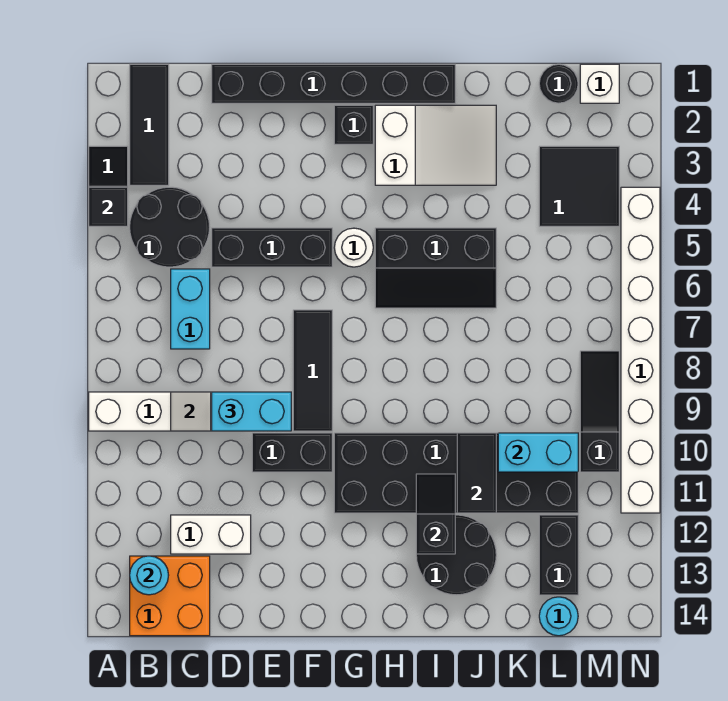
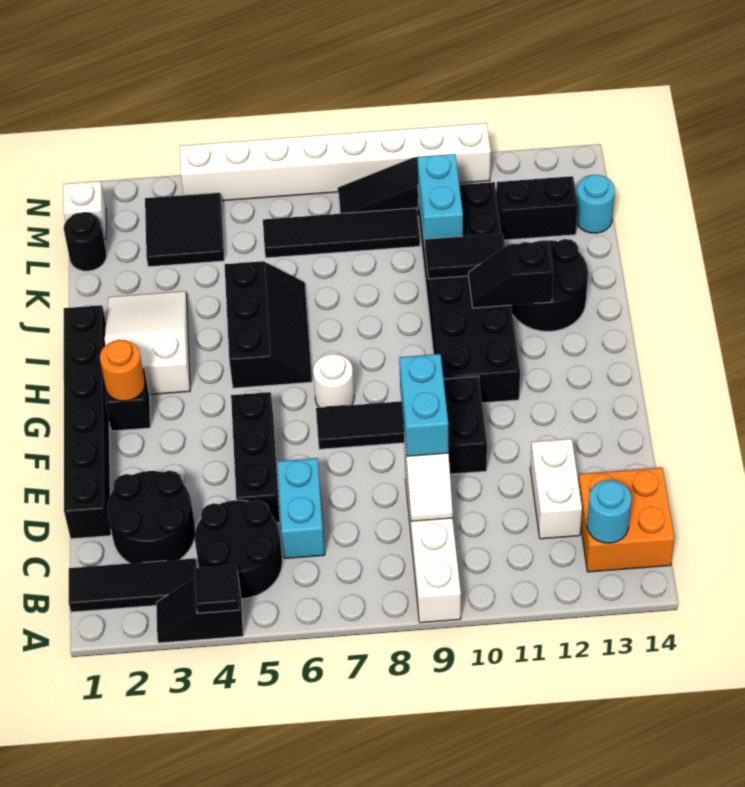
none -> black round brick C2:D3 level 1
cyan brick C6:C7 level 1 -> cyan brick C6:D6 level 1
none -> orange round brick G2 level 2
white round brick G5 level 1 -> white round brick G7 level 1
none -> black tile L6:L9 level 1

